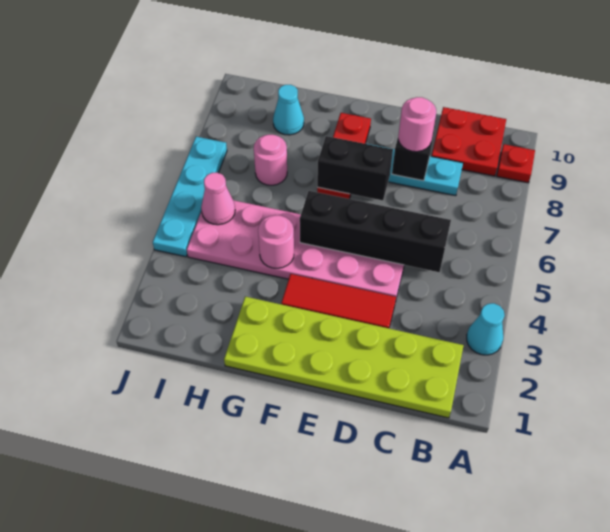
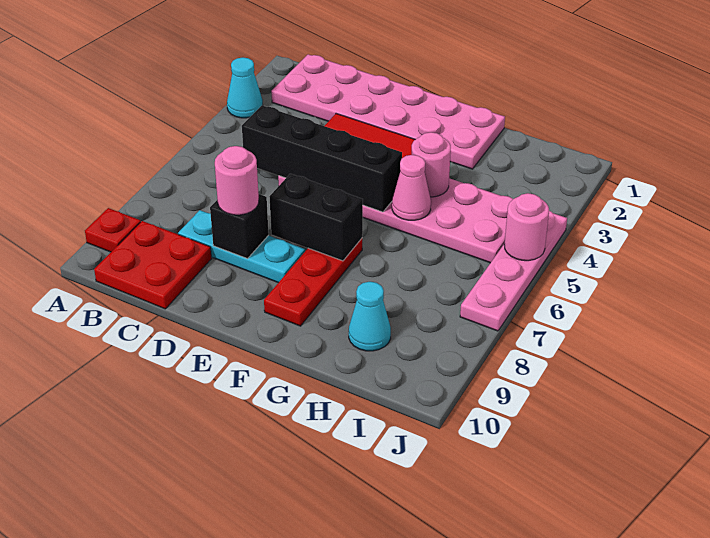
lime plate B1:G2 level 1 -> pink plate B1:G2 level 1
pink round brick H7 level 1 -> pink round brick J5 level 2
pink cone I5 level 2 -> pink cone G5 level 2
cyan plate J4:J7 level 1 -> pink plate J4:J7 level 1

